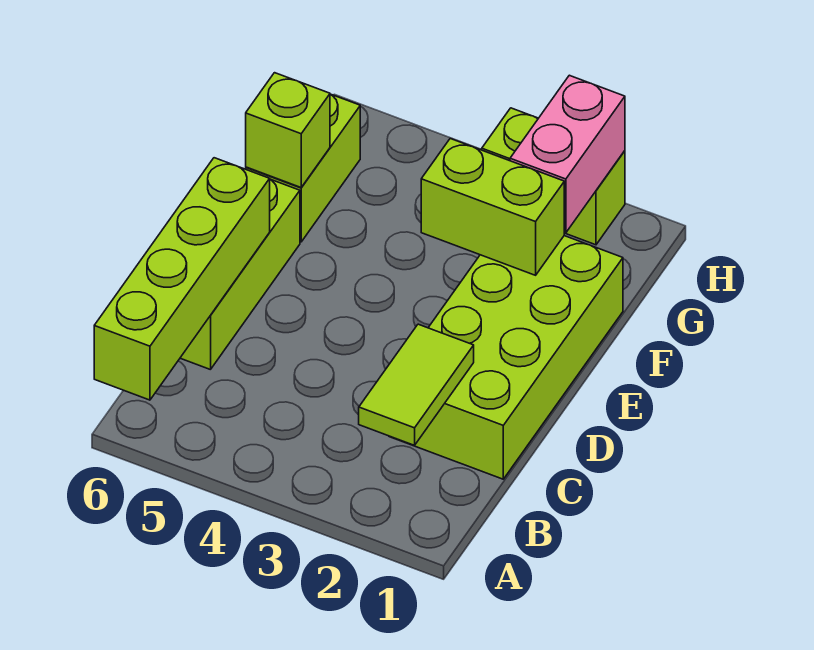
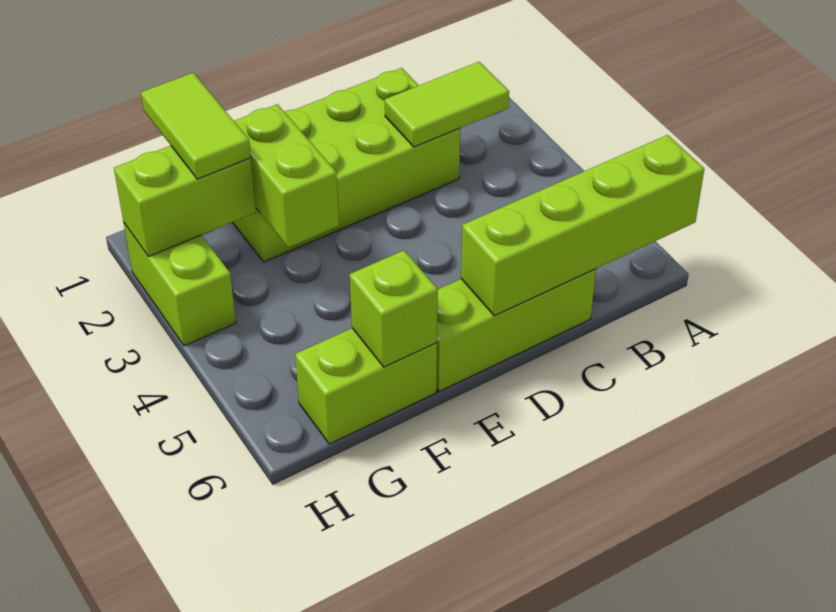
none -> lime tile G1:G2 level 3
pink brick G2:H2 level 2 -> lime brick G2:H2 level 2

